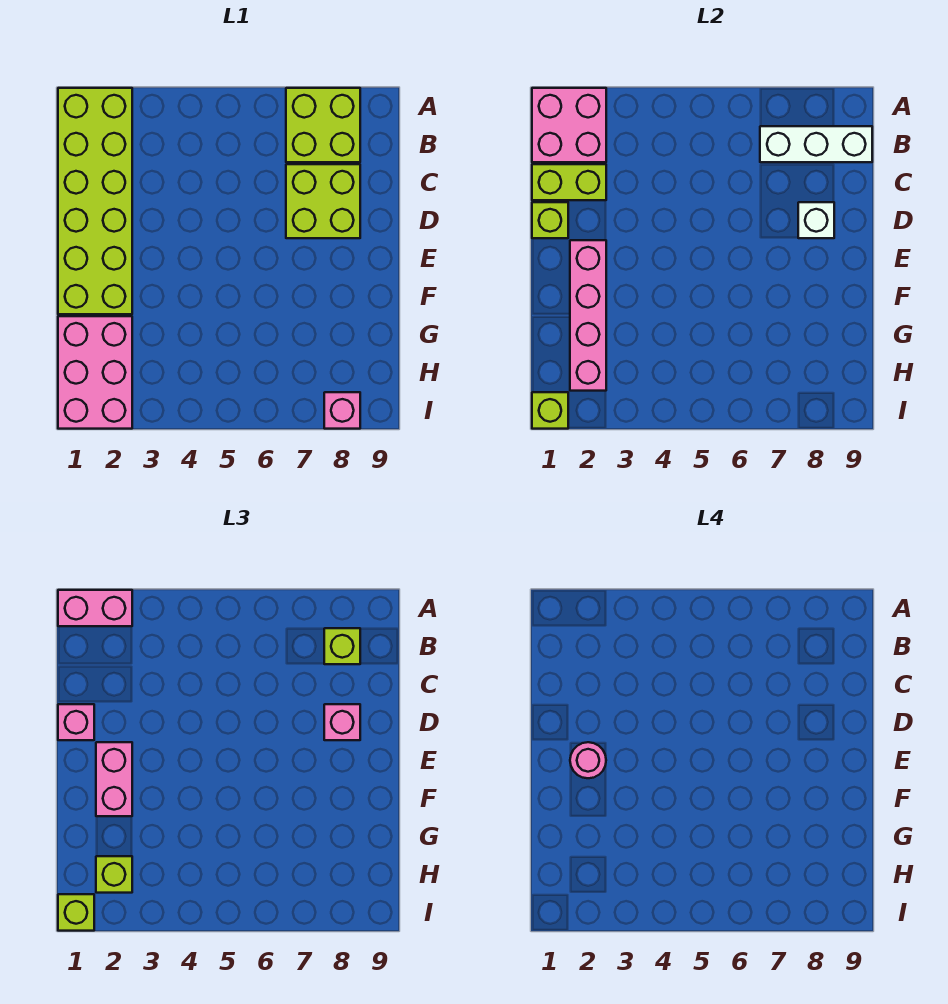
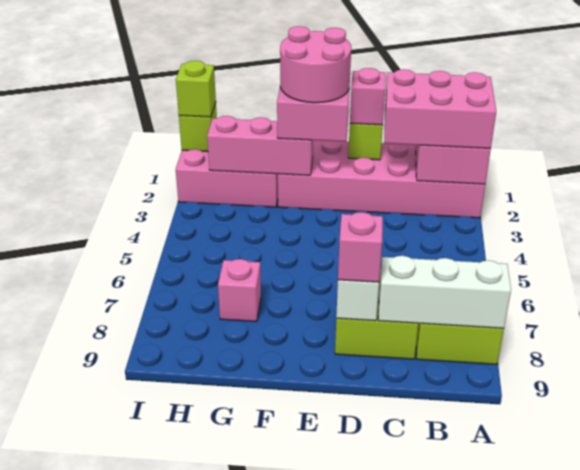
lime brick A1:F2 level 1 -> pink brick A1:F2 level 1
pink brick A1:A2 level 3 -> pink brick A1:C2 level 3
white brick B7:B9 level 2 -> white brick A8:C8 level 2
lime brick B8 level 3 -> none
lime brick C1:C2 level 2 -> none
pink brick E2:H2 level 2 -> pink brick F2:H2 level 2
pink round brick E2 level 4 -> pink round brick E1:F2 level 4
lime brick H2 level 3 -> none
pink brick I8 level 1 -> pink brick G7 level 1

